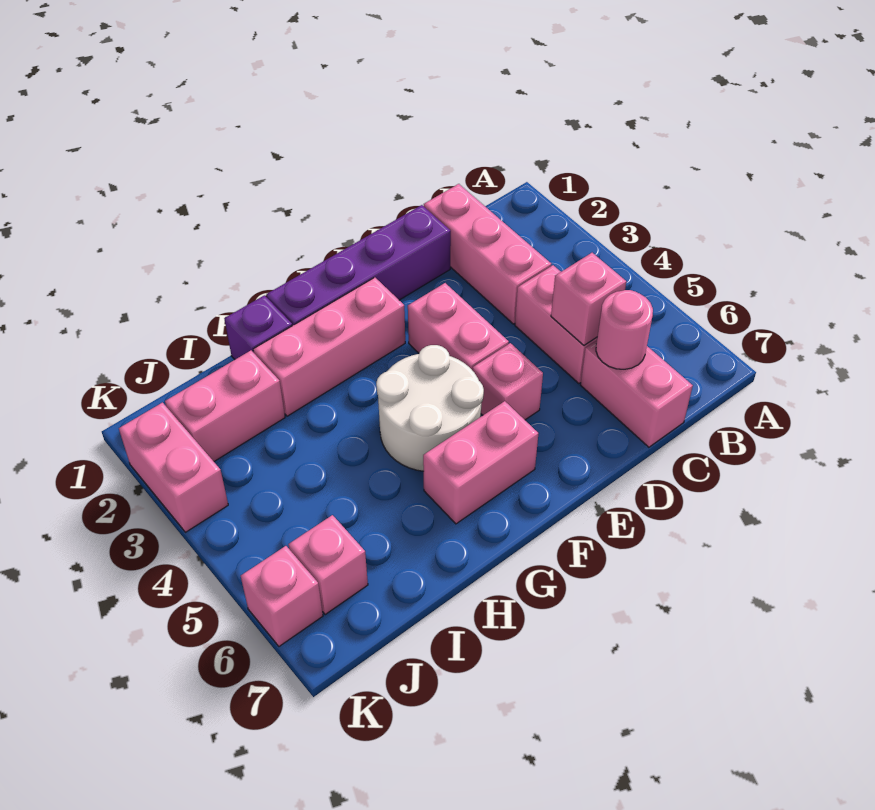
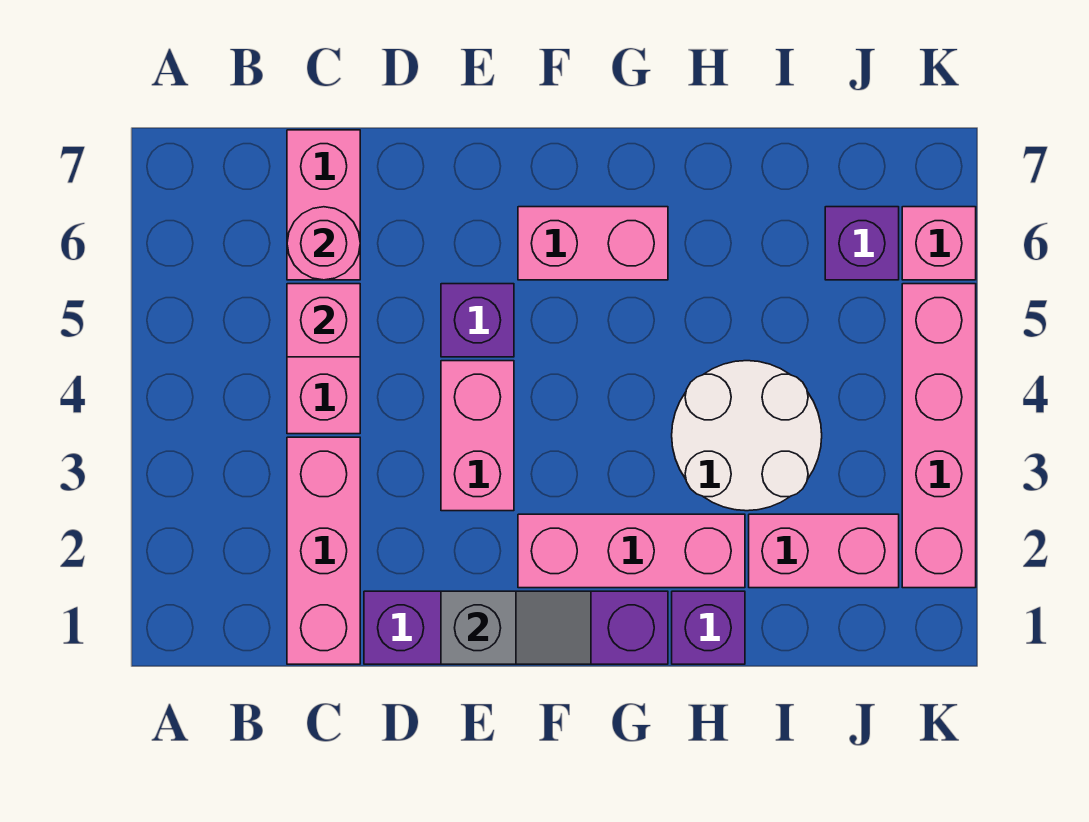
none -> grey slope E1:F1 level 2 top E
pink brick E5 level 1 -> purple brick E5 level 1
white round brick F4:G5 level 1 -> white round brick H3:I4 level 1
pink brick J6 level 1 -> purple brick J6 level 1
pink brick K2:K3 level 1 -> pink brick K2:K5 level 1

